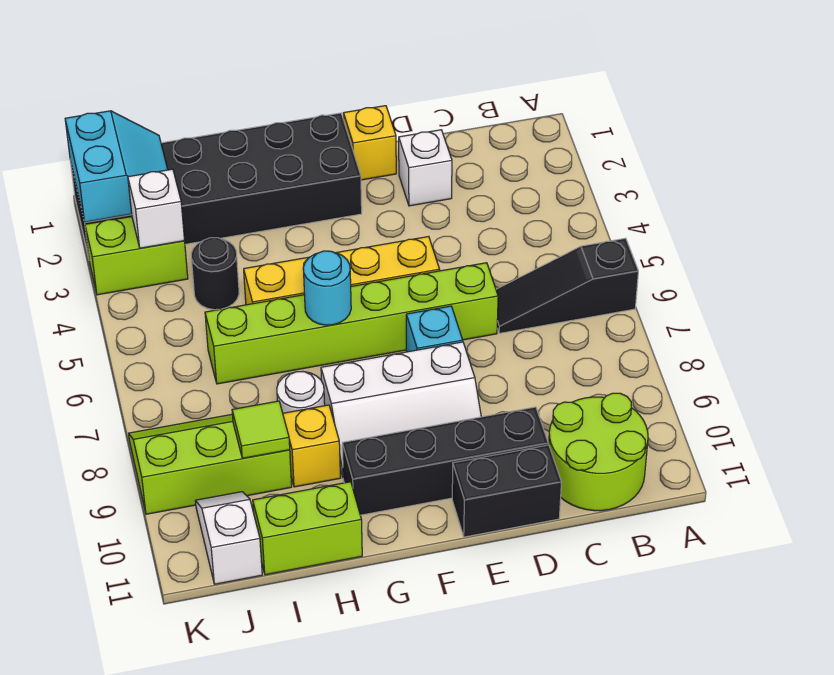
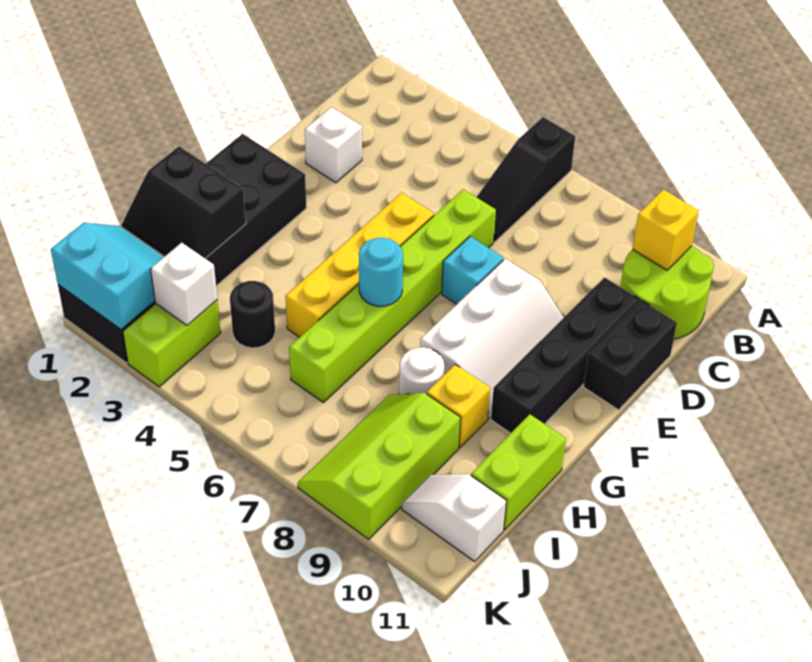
yellow brick E1 level 1 -> yellow brick B10 level 2
none -> black slope H1:I2 level 2 top H
lime tile I9 level 2 -> none

